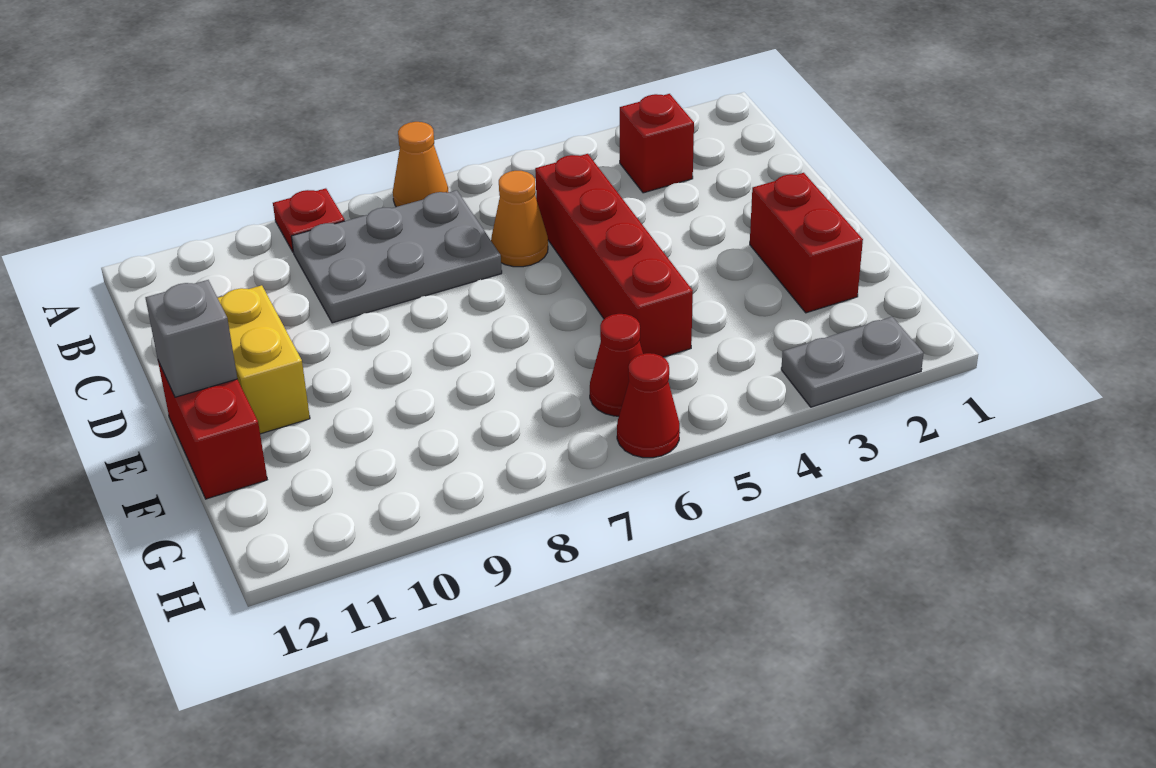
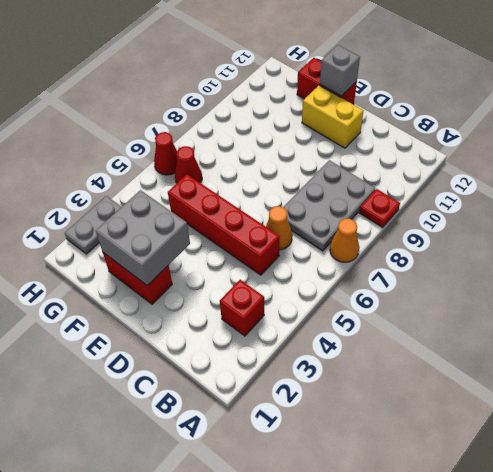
none -> grey brick E2:F3 level 2

